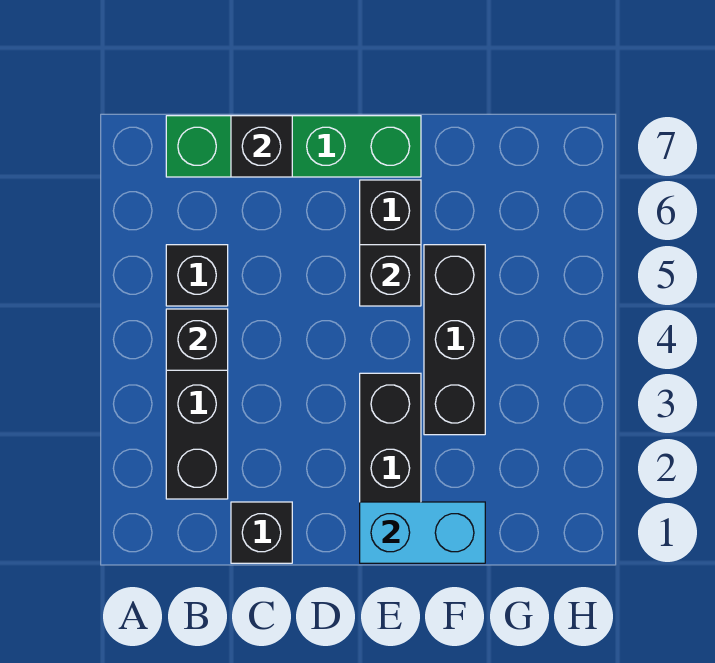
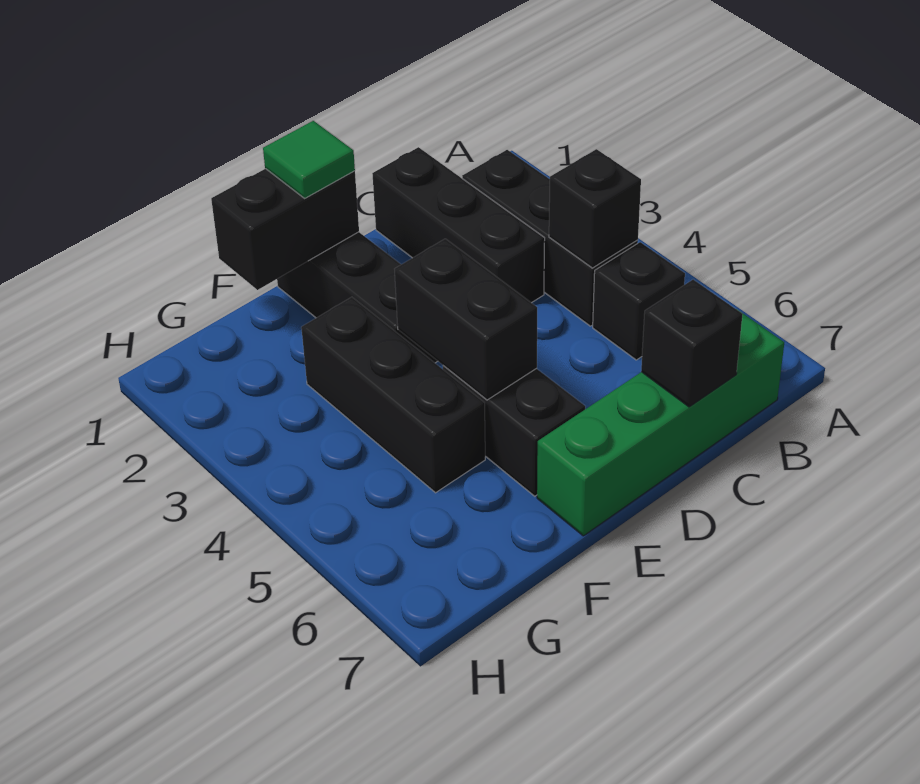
black brick C1 level 1 -> black brick C1:C3 level 1
cyan brick E1:F1 level 2 -> black brick E1:F1 level 2
none -> green tile E1 level 3
black brick E5 level 2 -> black brick E4:E5 level 2

